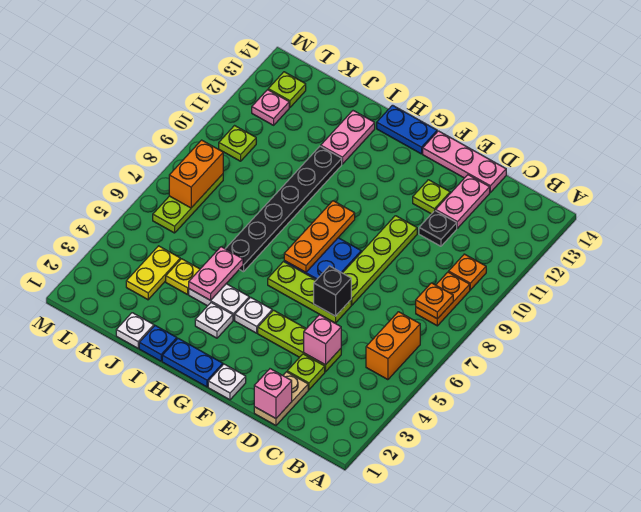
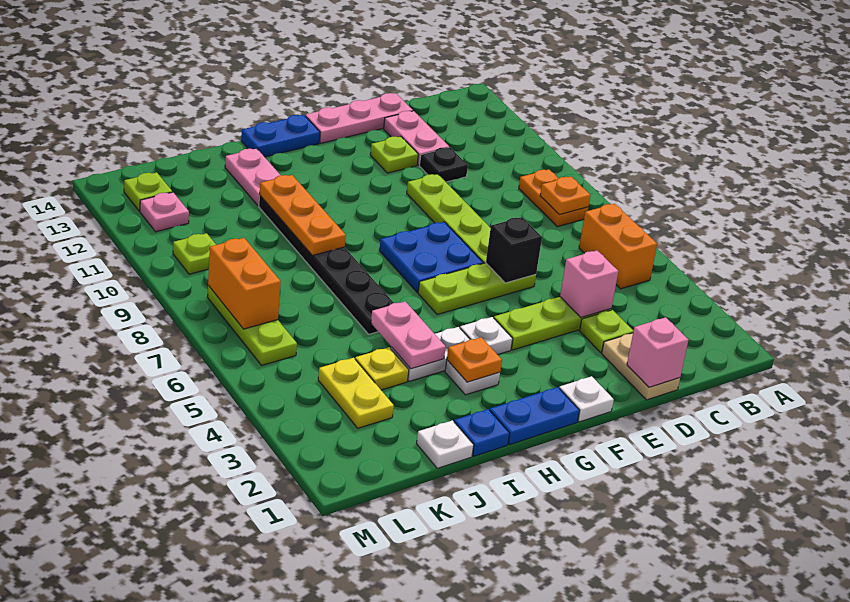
orange plate B10 level 1 -> orange plate H3 level 2
orange plate G7:G9 level 2 -> orange plate I9:I11 level 2

